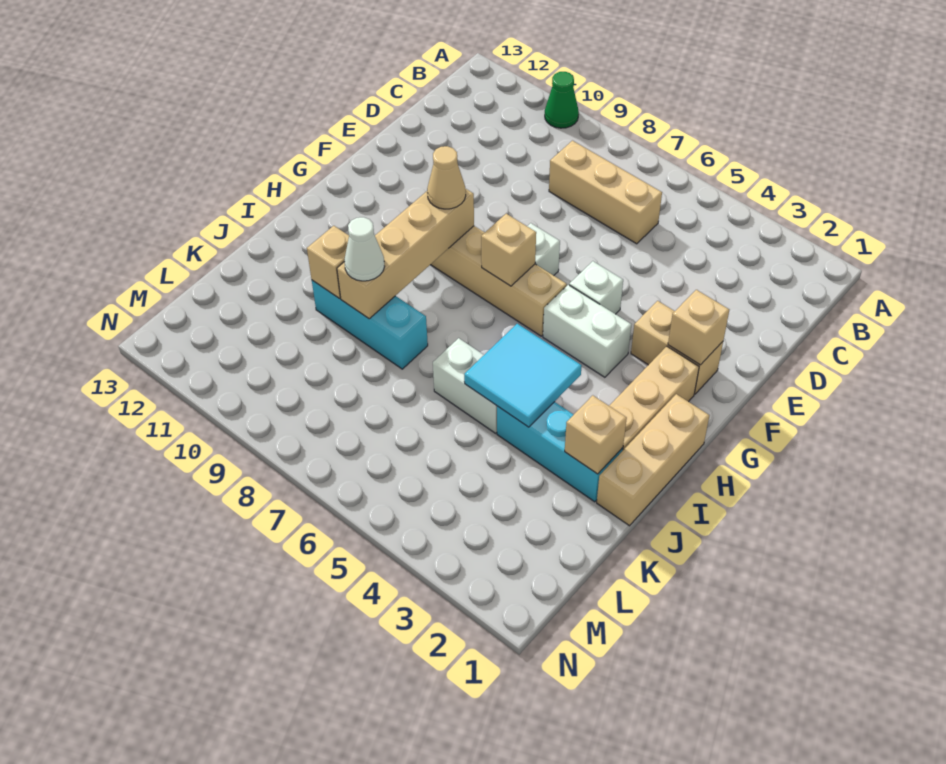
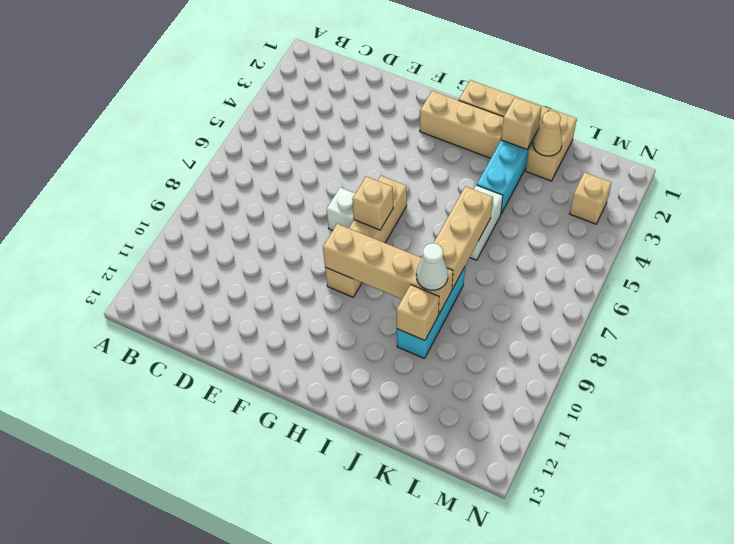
green cone A10 level 1 -> none
tan brick C6:C8 level 1 -> tan brick J6:J8 level 2
tan brick F2:F3 level 1 -> tan brick K1:K2 level 1
tan brick F2 level 2 -> tan brick M3 level 1
white brick F5 level 1 -> none
white brick G4:G5 level 1 -> none
tan cone G9 level 3 -> tan cone K2 level 2
cyan tile I4:J5 level 2 -> none

